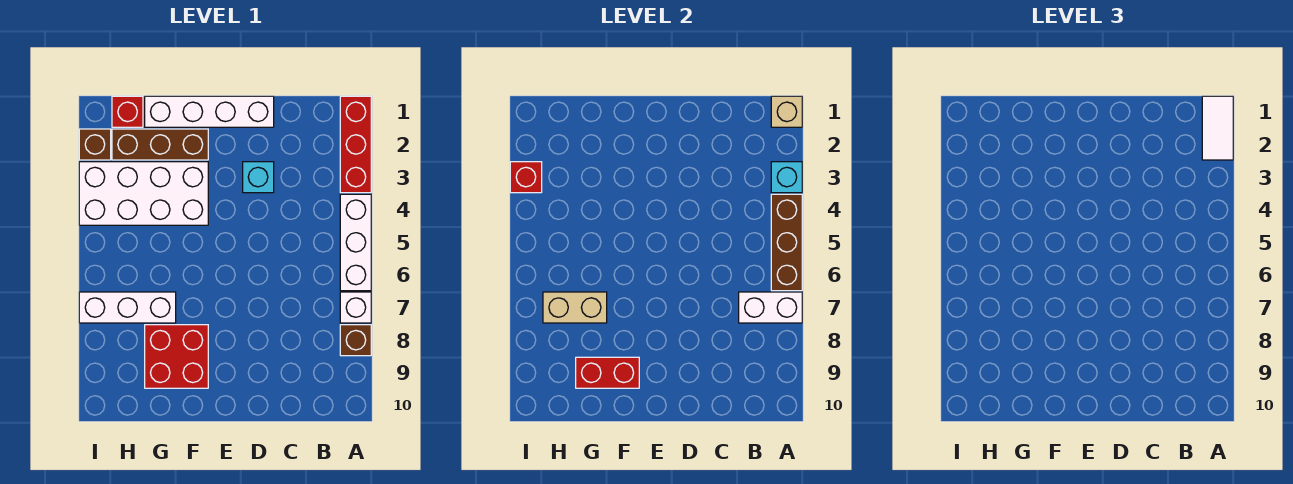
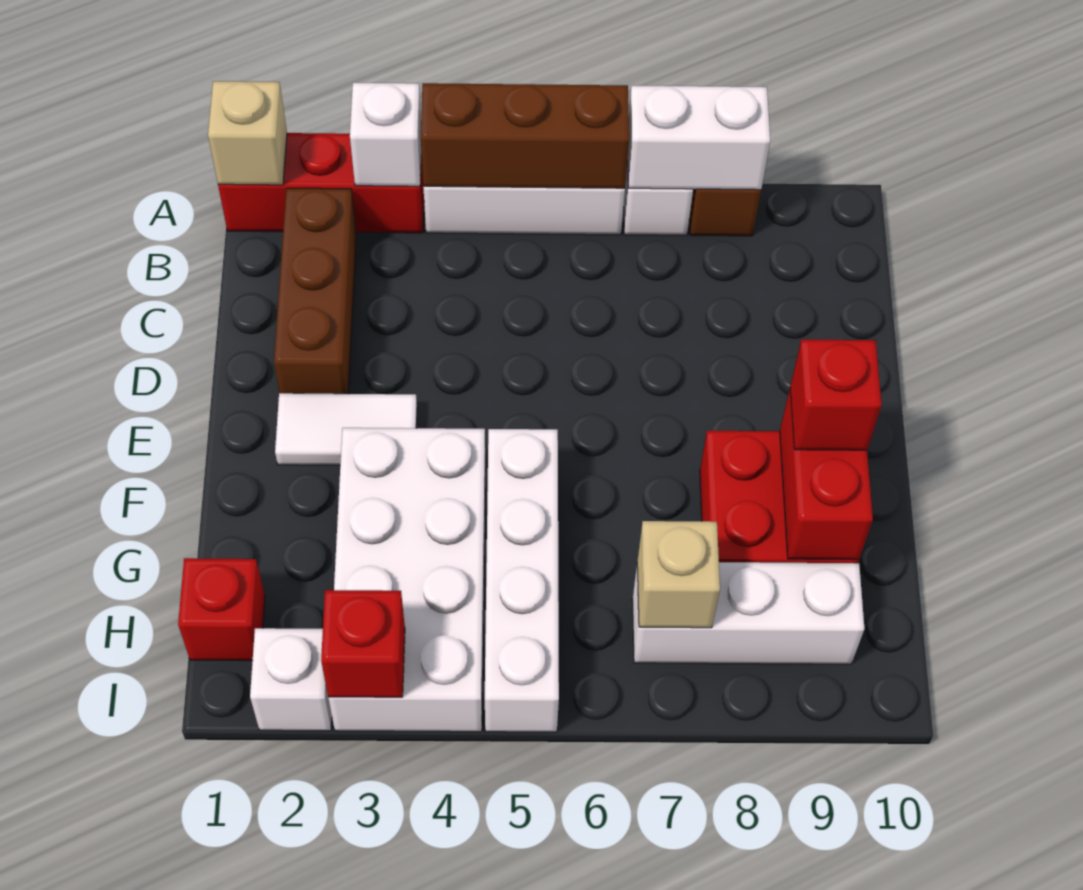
white tile A1:A2 level 3 -> white tile E2:E3 level 1
cyan brick A3 level 2 -> white brick A3 level 2
white brick A7:B7 level 2 -> white brick A7:A8 level 2
white brick D1:G1 level 1 -> white brick F5:I5 level 1
cyan brick D3 level 1 -> none
brown brick F2:H2 level 1 -> brown brick B2:D2 level 1
none -> red brick F9 level 3
white brick G7:I7 level 1 -> white brick H7:H9 level 1
tan brick G7:H7 level 2 -> tan brick H7 level 2
brown brick I2 level 1 -> white brick I2 level 1

